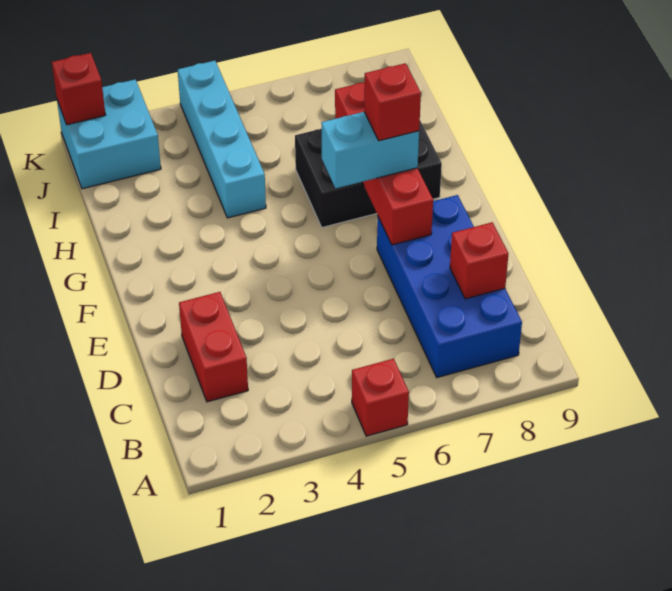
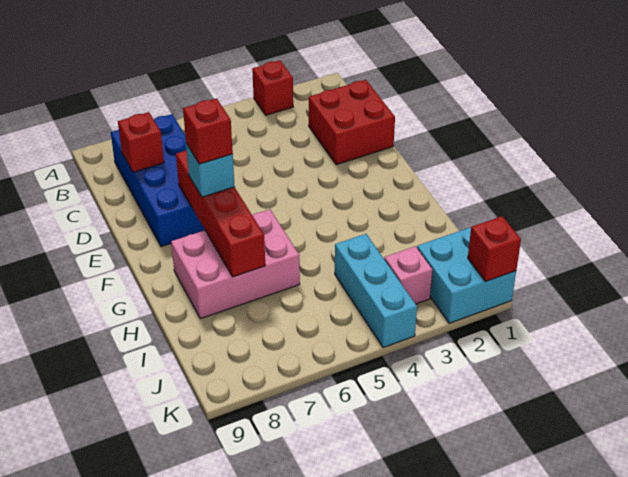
red brick A5 level 1 -> red brick A3 level 1
red brick C2:D2 level 1 -> red brick C1:D2 level 1
cyan brick F6:F7 level 3 -> cyan brick F7 level 3
black brick G6:H8 level 1 -> pink brick G6:H8 level 1
cyan brick H4:K4 level 1 -> cyan brick I4:K4 level 1
none -> pink brick J3 level 1

